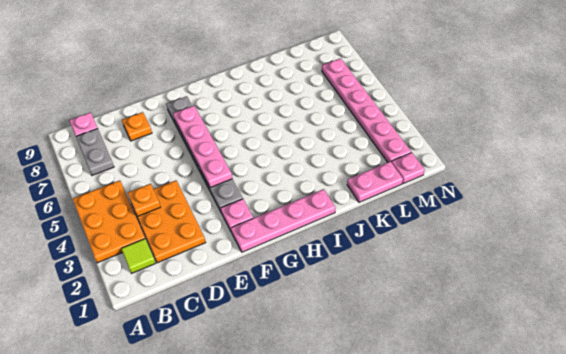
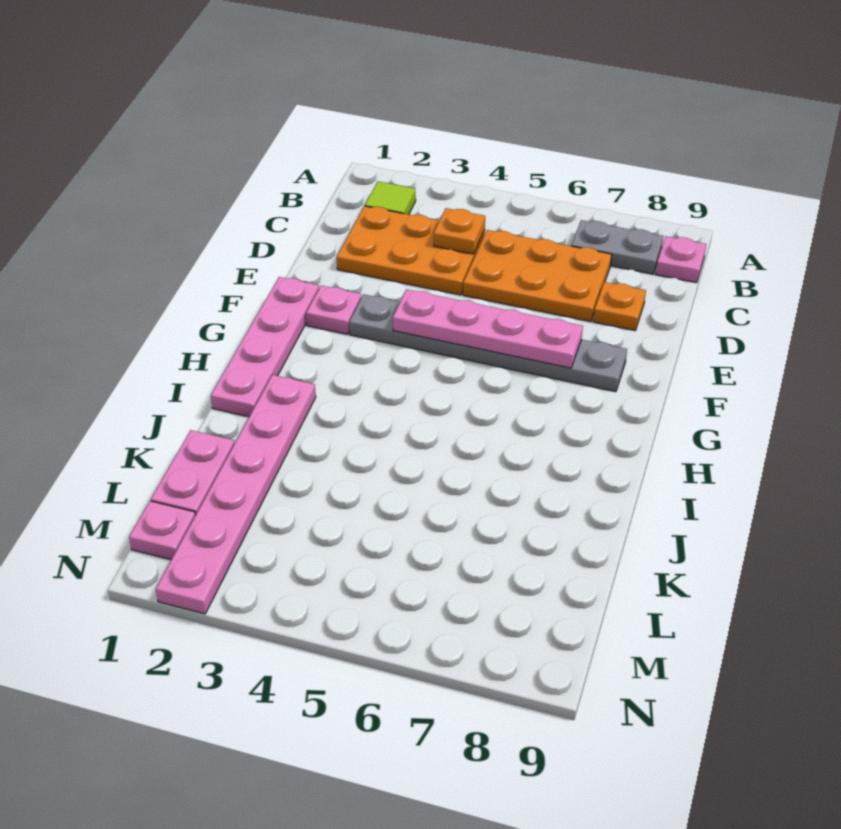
orange plate A3:B5 level 1 -> orange plate C5:D7 level 1
pink plate M2:M7 level 1 -> pink plate I2:N2 level 1

